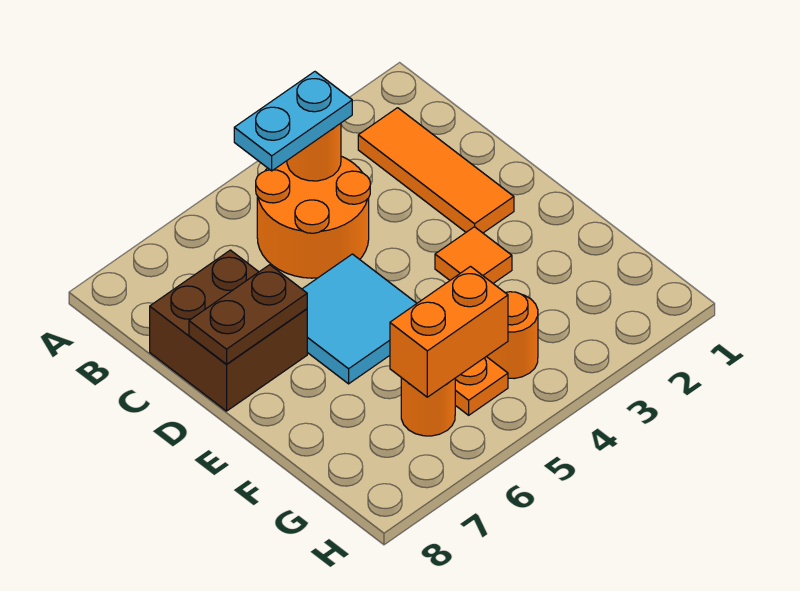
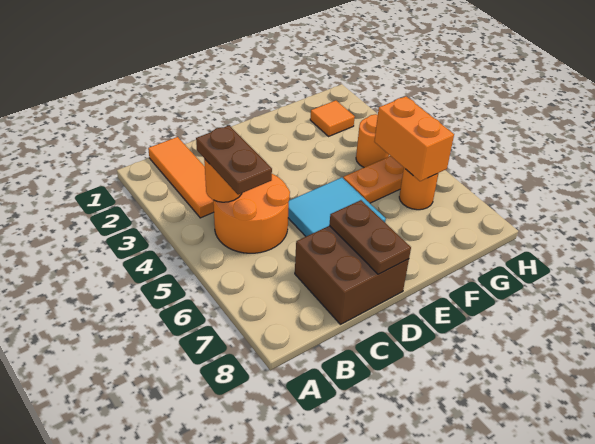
orange tile B2:D2 level 1 -> orange tile B1:B3 level 1
cyan plate B4:B5 level 3 -> brown plate B4:B5 level 3
orange tile E3 level 1 -> orange tile G2 level 1

